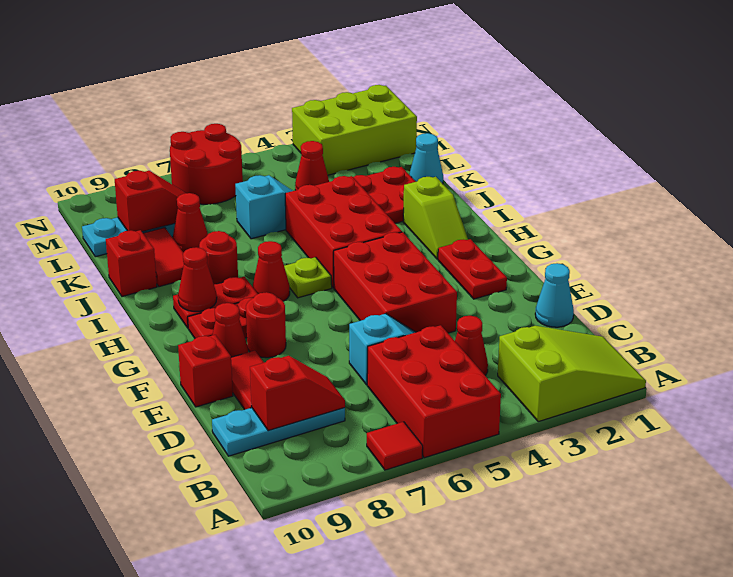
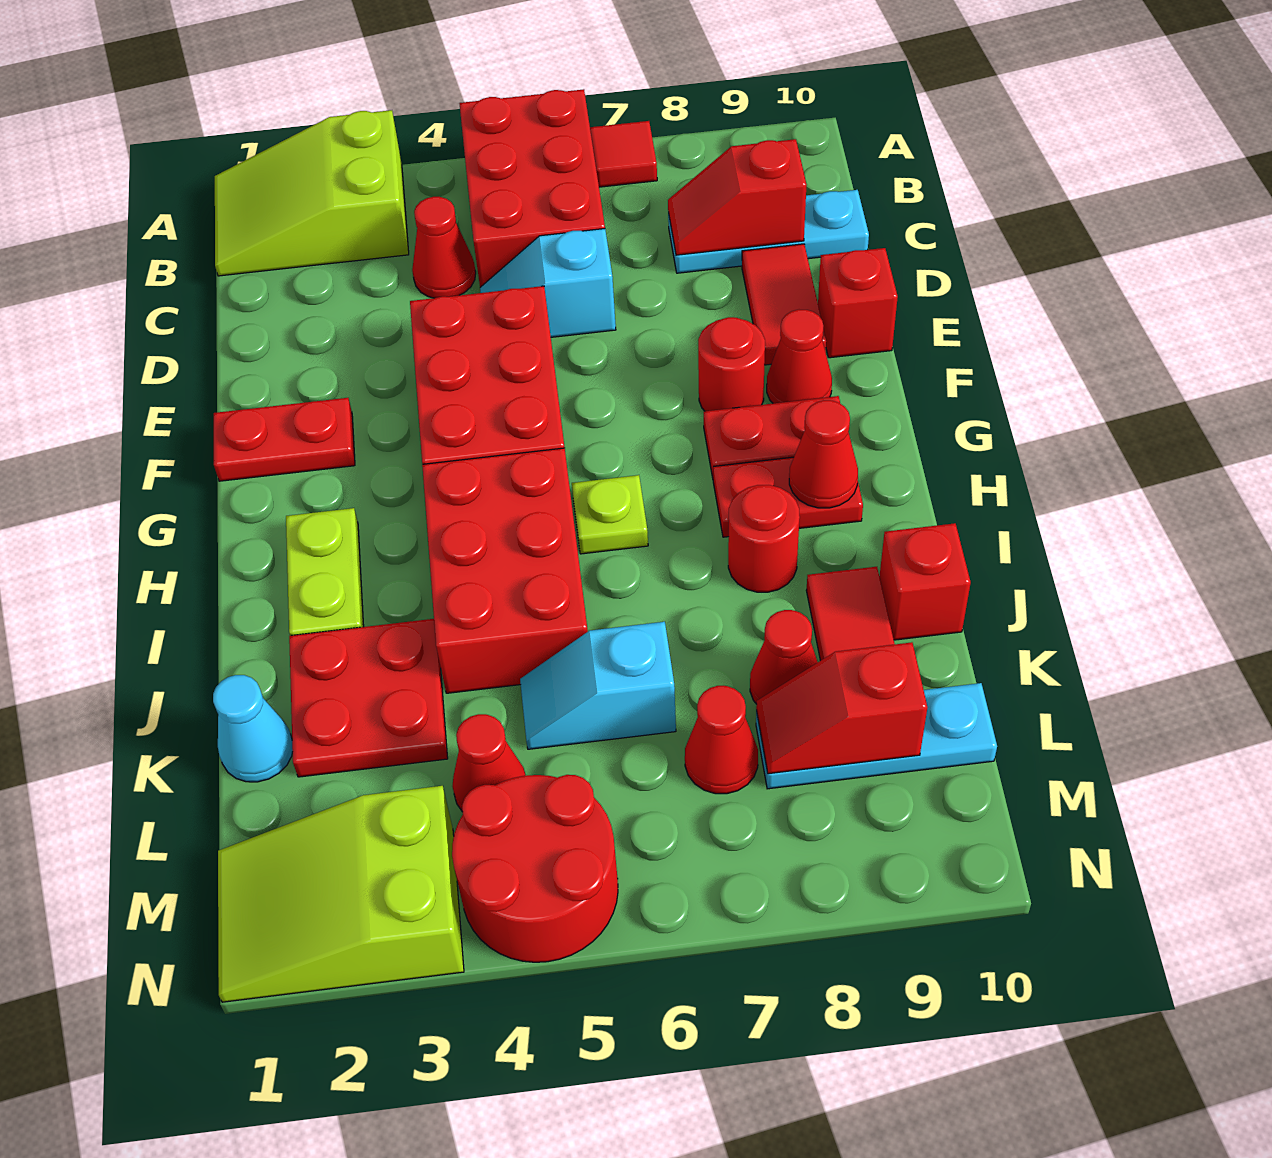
cyan cone D1 level 1 -> none
red plate F2:G2 level 1 -> red plate F1:F2 level 1
lime slope H2:I2 level 1 top I -> lime plate H2:I2 level 1
red cone H7 level 1 -> red cone L7 level 1
lime brick M1:N3 level 1 -> lime slope M1:N3 level 1 top 3
red round brick M6:N7 level 1 -> red round brick M4:N5 level 1

